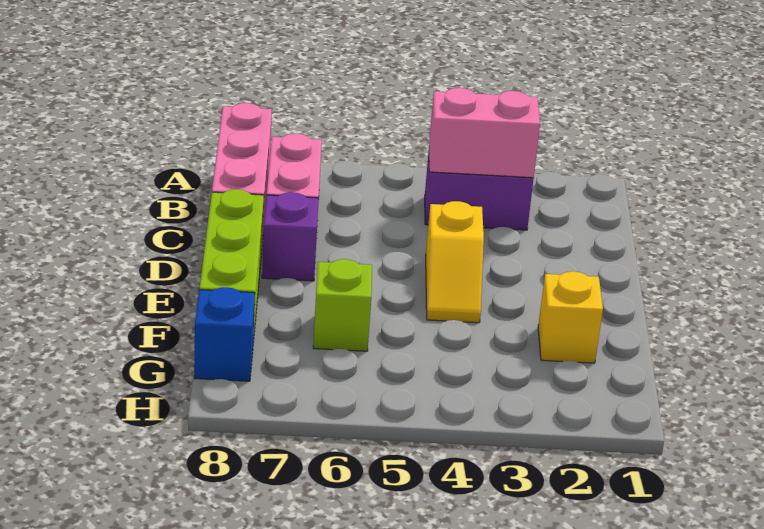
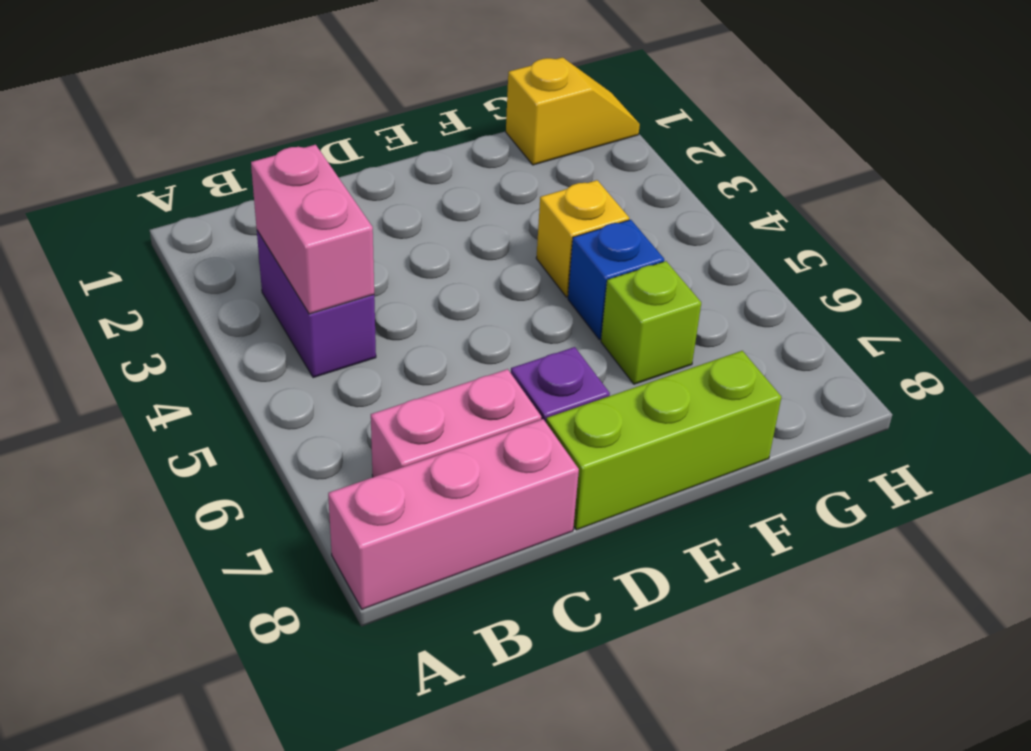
yellow slope D4:E4 level 1 top D -> yellow slope G1:H1 level 1 top G
yellow brick F2 level 1 -> yellow brick F4 level 1
blue brick G8 level 1 -> blue brick F5 level 1

